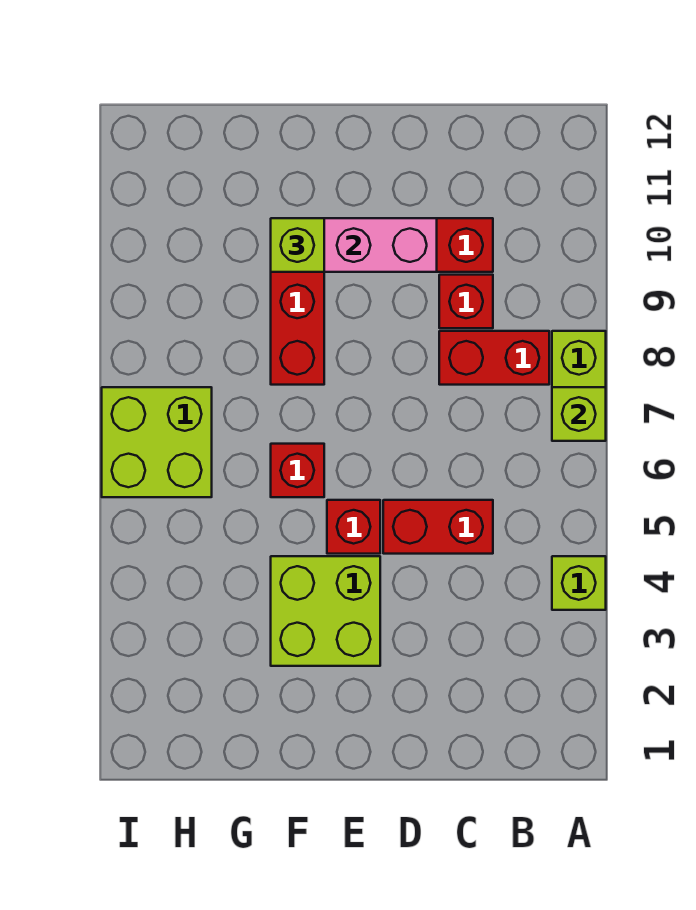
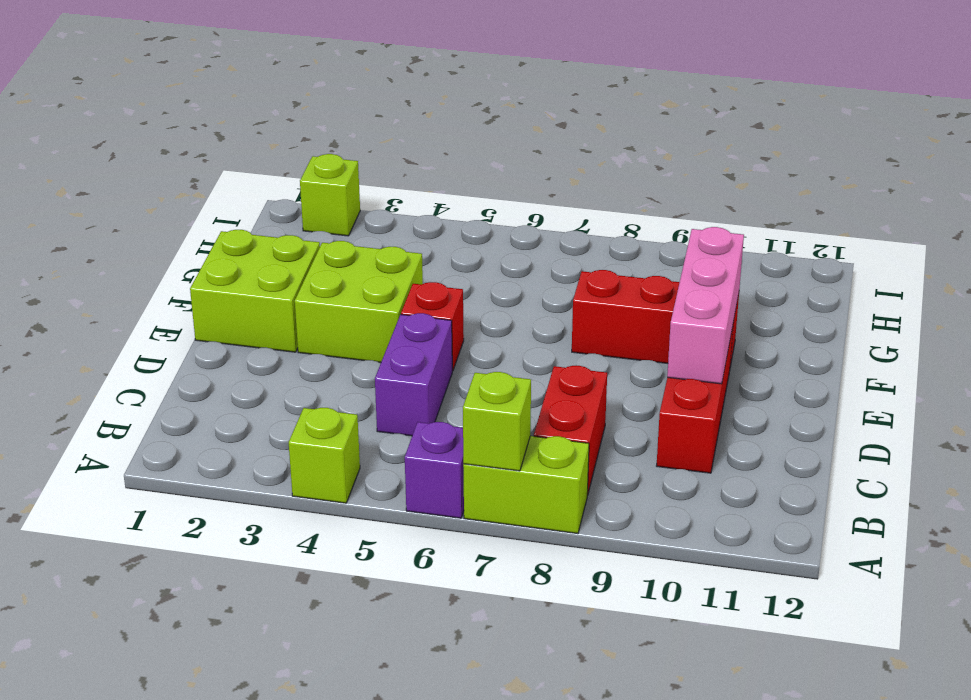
none -> purple brick A6 level 1
red brick C5:D5 level 1 -> purple brick C5:D5 level 1
red brick C9 level 1 -> none
red brick F6 level 1 -> none
lime brick F10 level 3 -> lime brick I2 level 1
lime brick H6:I7 level 1 -> lime brick E1:F2 level 1

